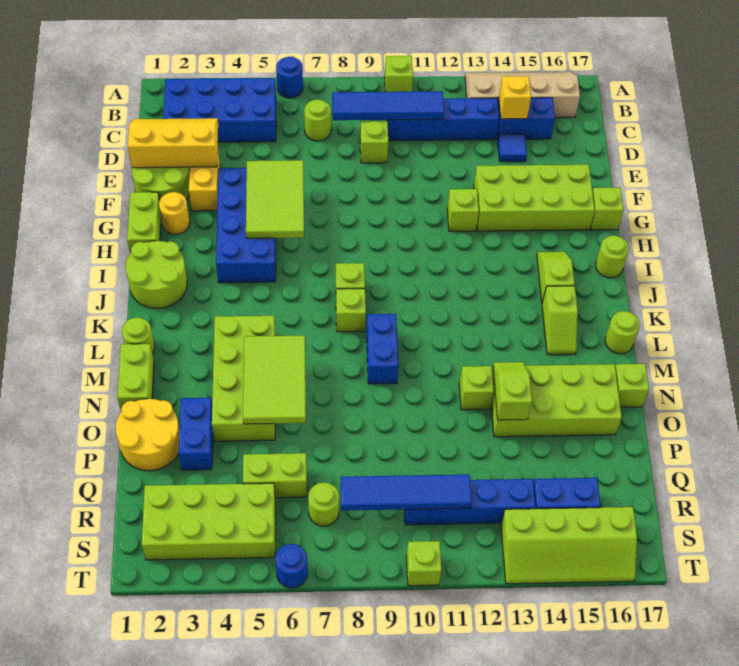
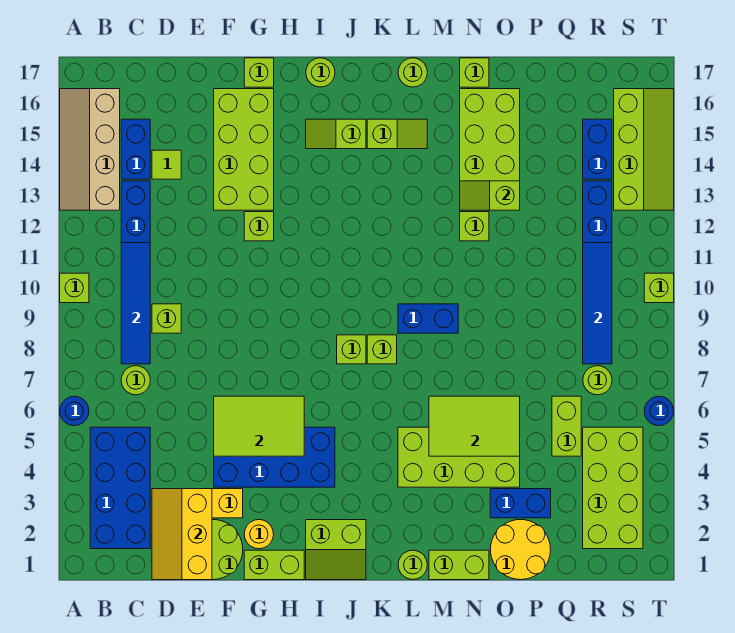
yellow brick C14 level 2 -> none
blue tile D14 level 1 -> lime tile D14 level 1
lime round brick I1:J2 level 1 -> lime slope I1:J2 level 1 top 2

